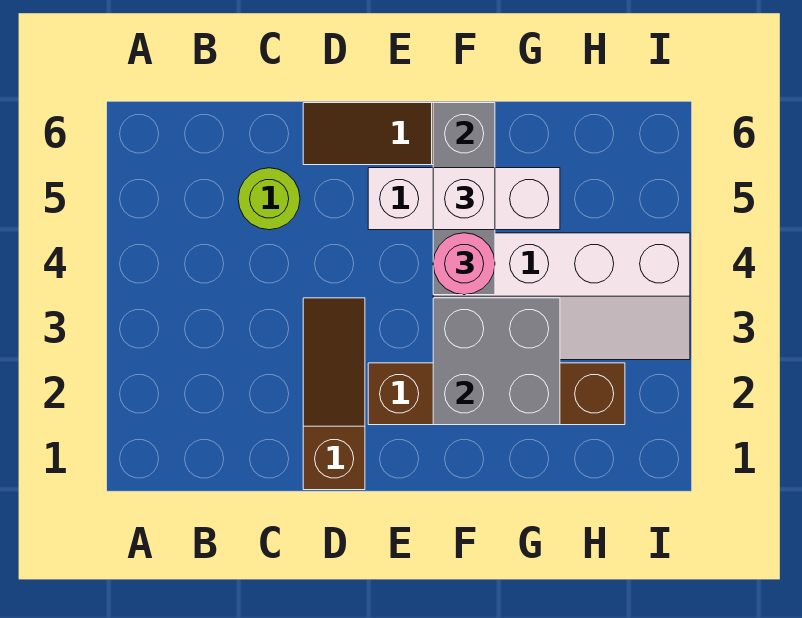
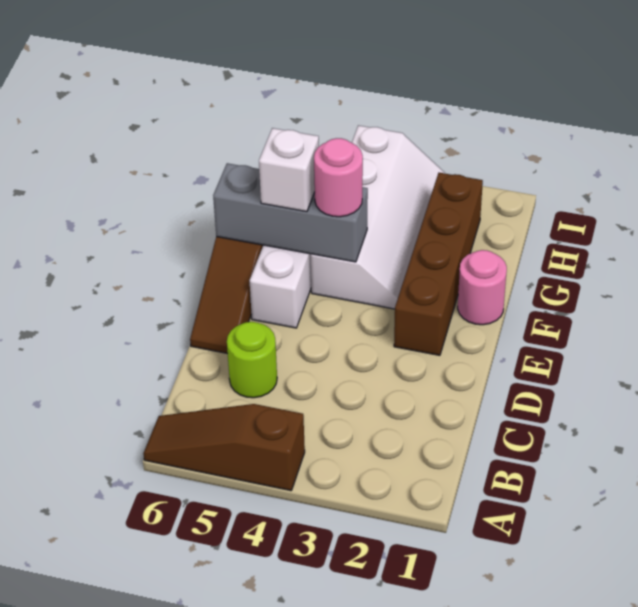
brown slope D1:D3 level 1 top 1 -> brown slope A4:A6 level 1 top 4
none -> pink round brick F1 level 1
grey brick F2:G3 level 2 -> none

